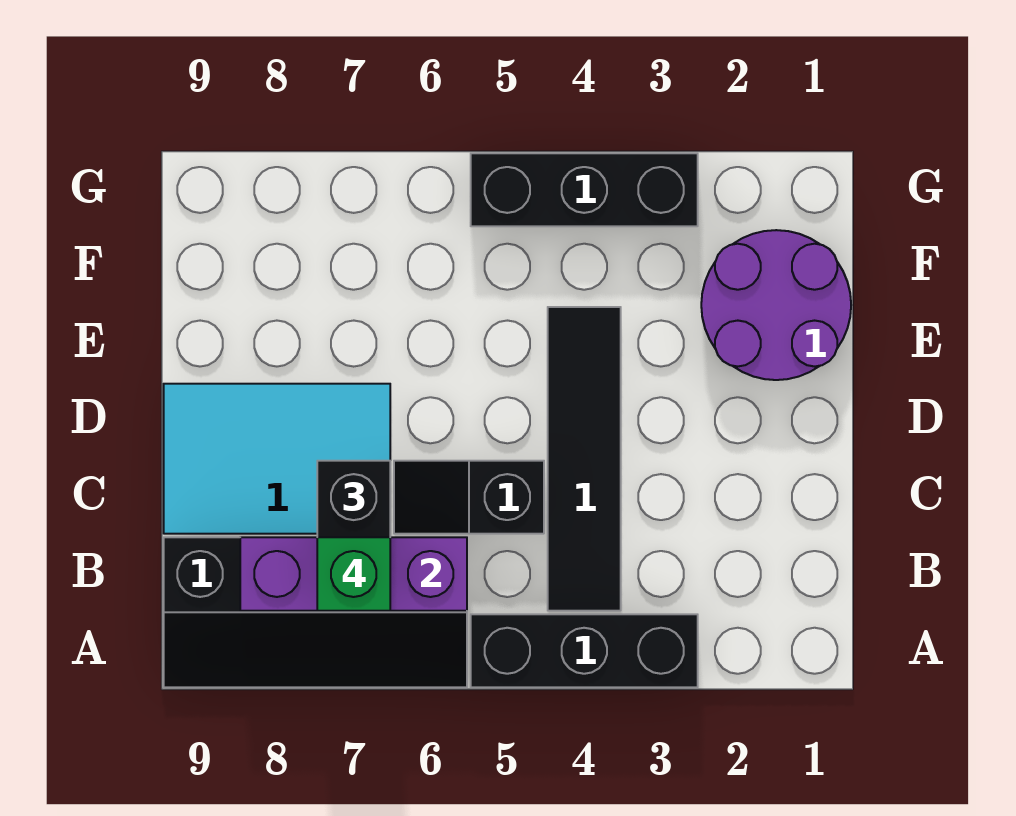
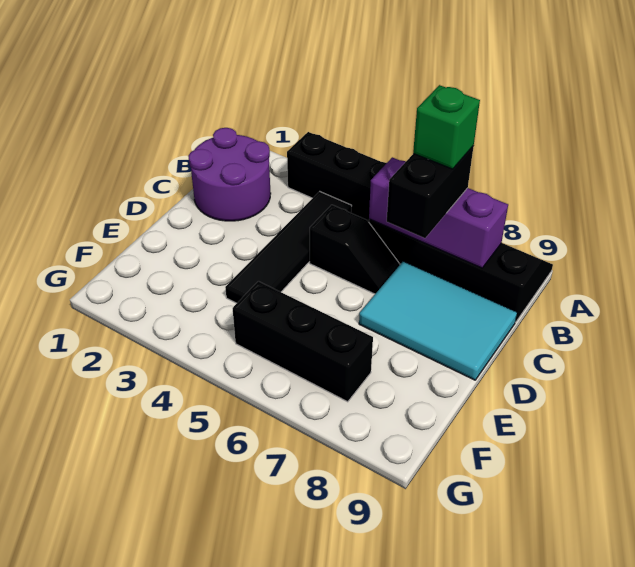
purple round brick E1:F2 level 1 -> purple round brick B1:C2 level 1
black brick G3:G5 level 1 -> black brick F5:F7 level 1

